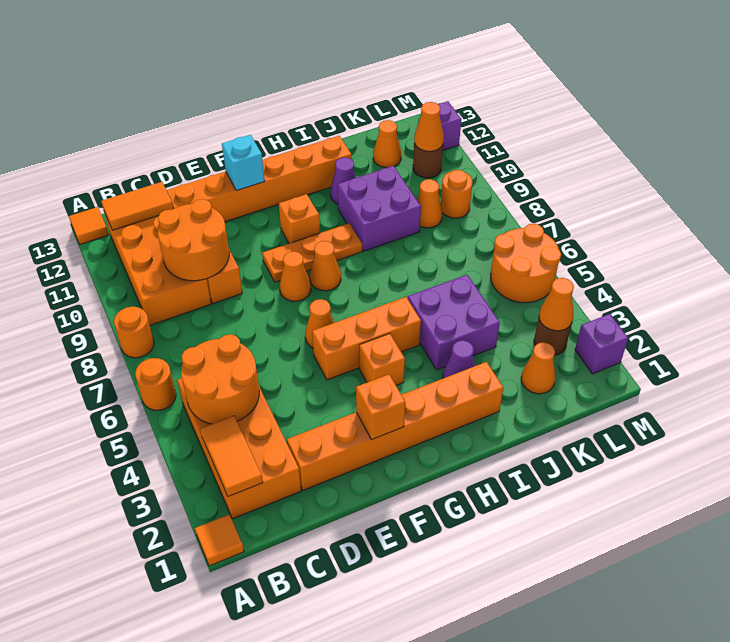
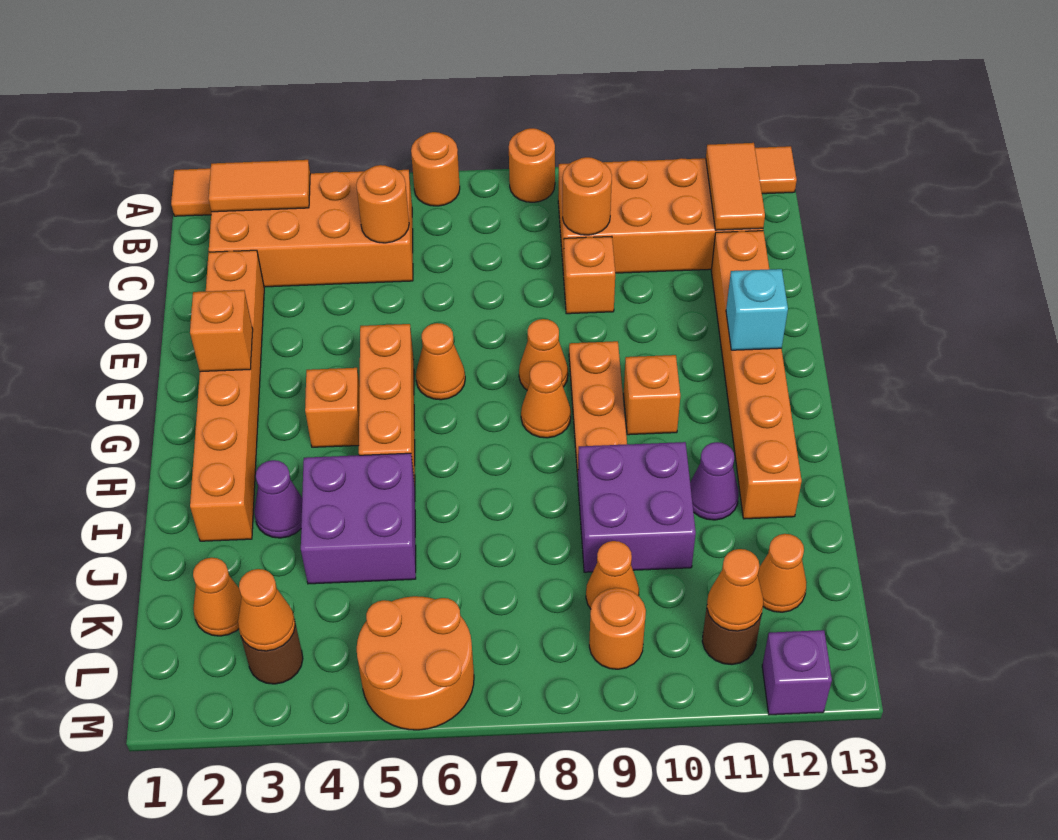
orange round brick B4:C5 level 2 -> orange round brick C5 level 2
orange round brick C9:D10 level 2 -> orange round brick C9 level 2
purple brick M2 level 1 -> none

